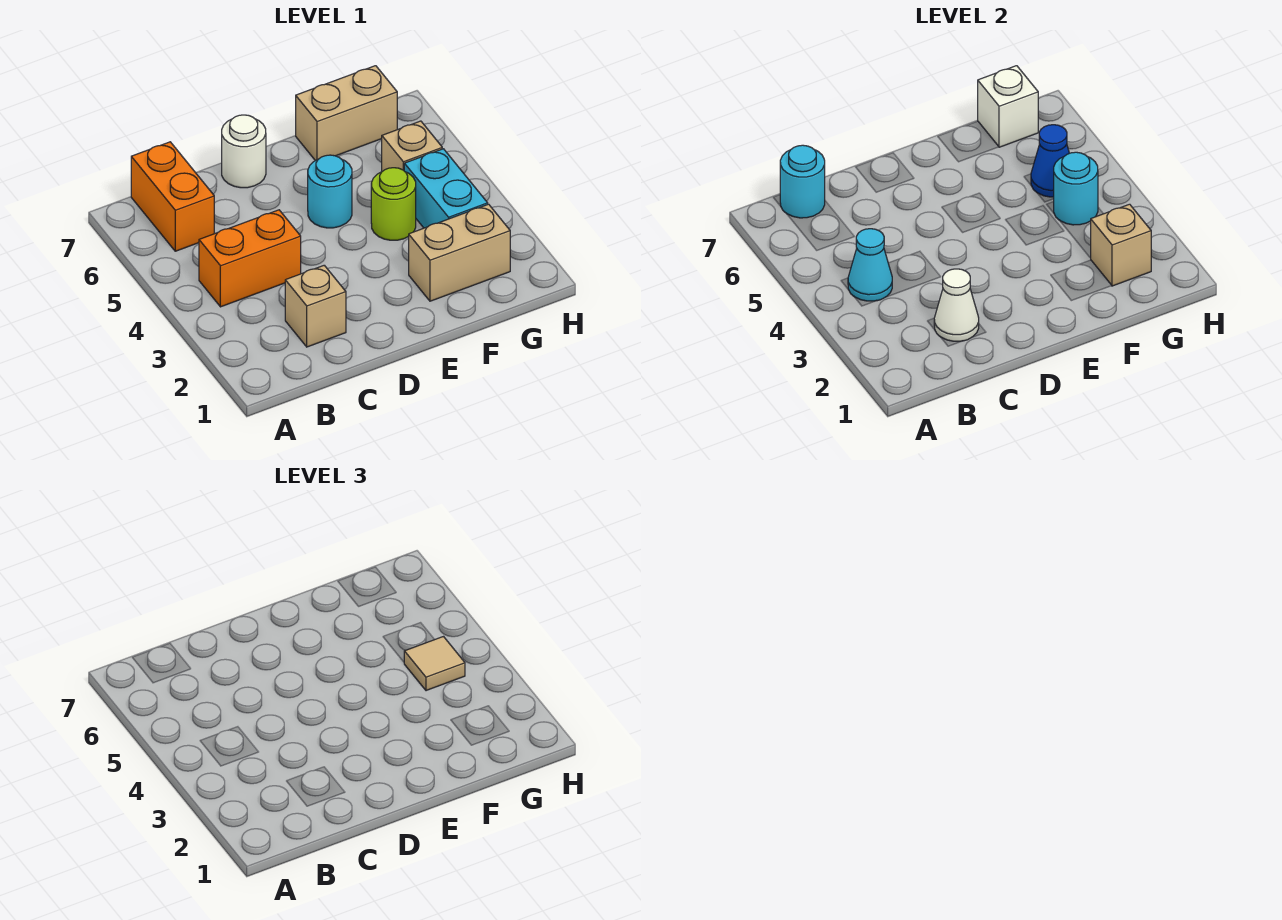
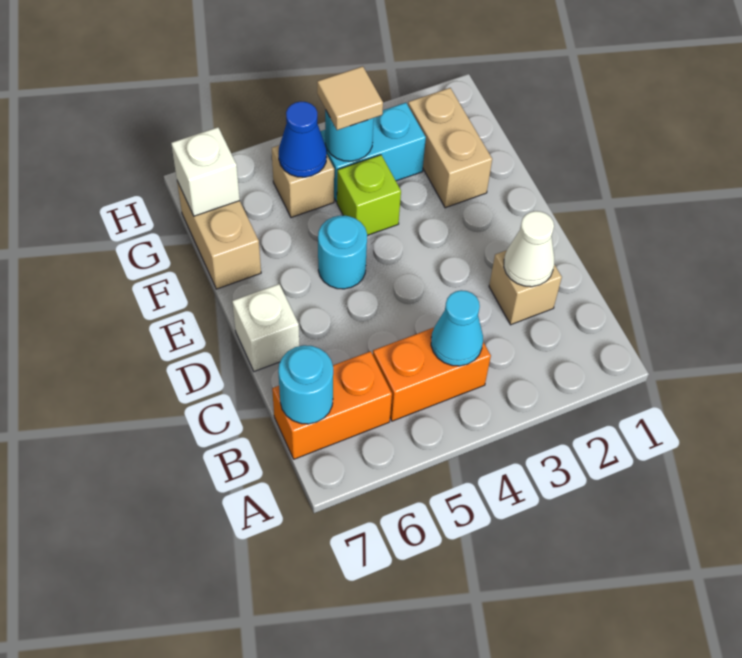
orange brick B4:C4 level 1 -> orange brick B4:B5 level 1
white round brick D7 level 1 -> white brick D7 level 1
lime round brick F4 level 1 -> lime brick F4 level 1
tan brick G2 level 2 -> none

